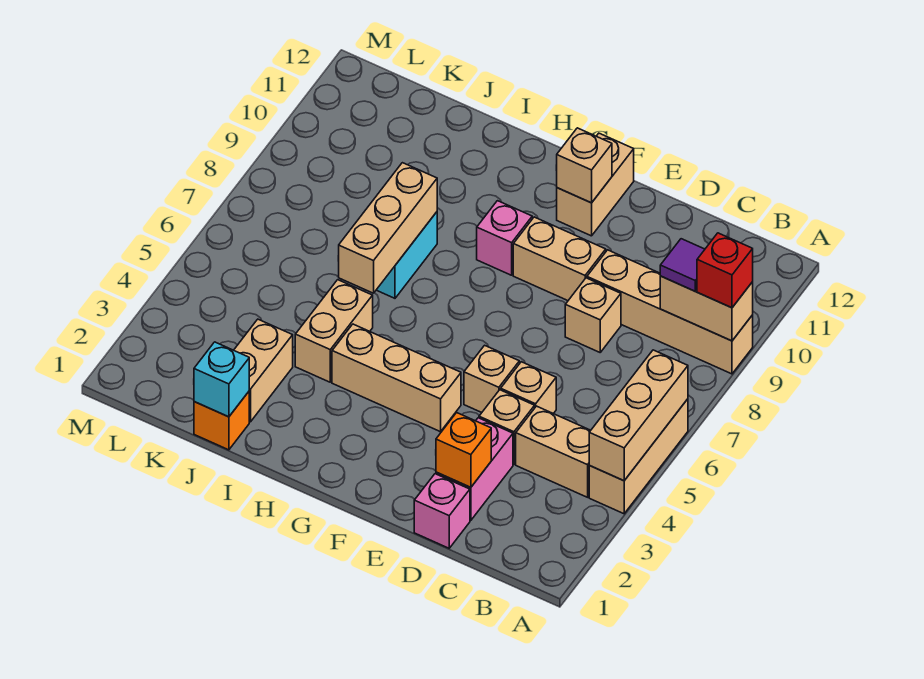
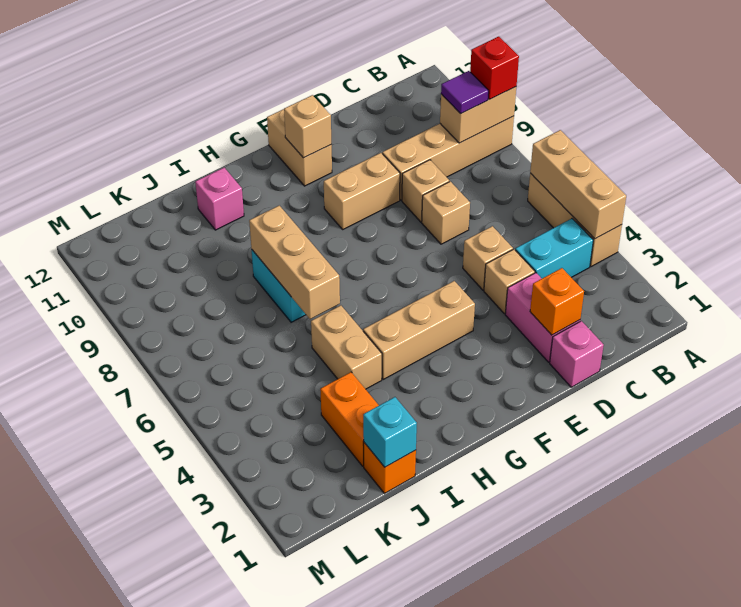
tan brick B4:C4 level 1 -> cyan brick B4:C4 level 1
tan brick E5 level 1 -> tan brick D7 level 1
pink brick G9 level 1 -> pink brick I11 level 1
tan brick J2:J3 level 1 -> orange brick J2:J3 level 1

